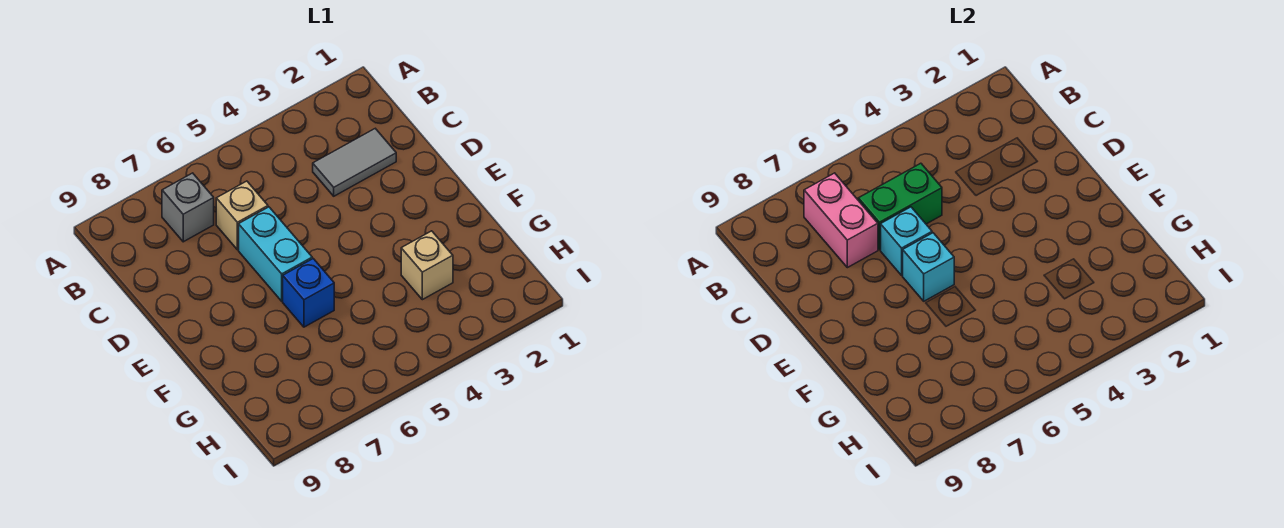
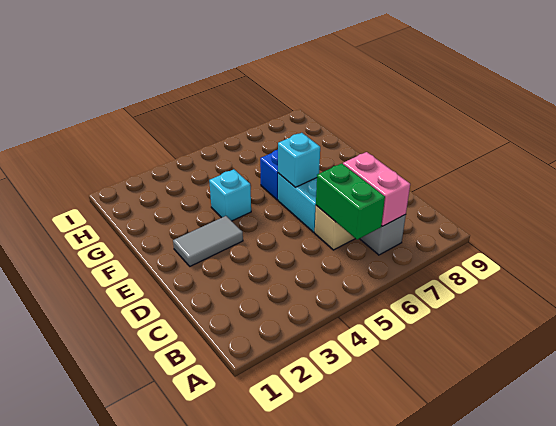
grey tile C2:C3 level 1 -> grey tile E2:E3 level 1
green brick C5:C6 level 2 -> green brick B6:C6 level 2
cyan brick D6 level 2 -> cyan brick F4 level 1
tan brick G3 level 1 -> none

